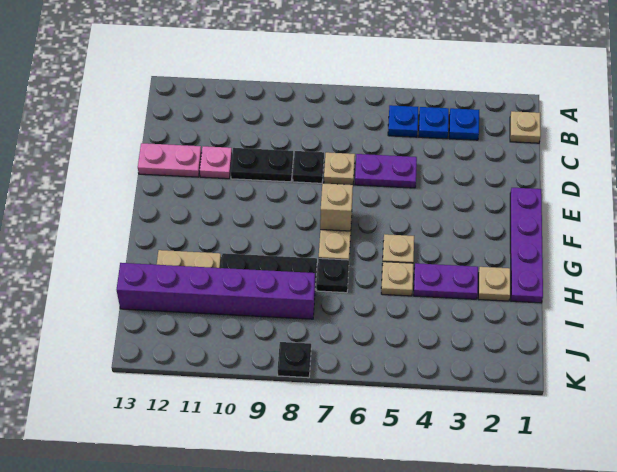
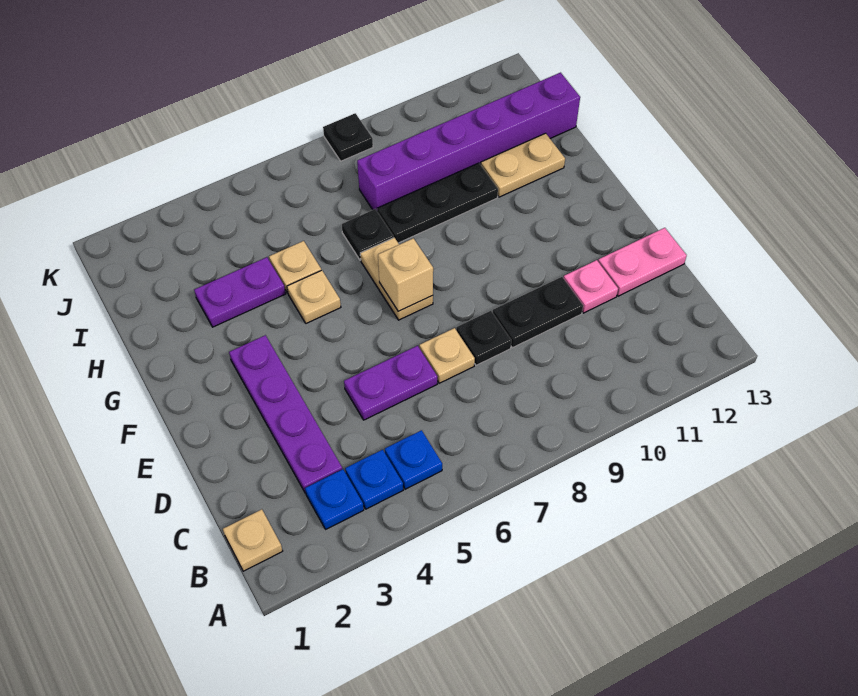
purple plate E1:H1 level 1 -> purple plate C3:F3 level 1
tan plate H2 level 1 -> none

